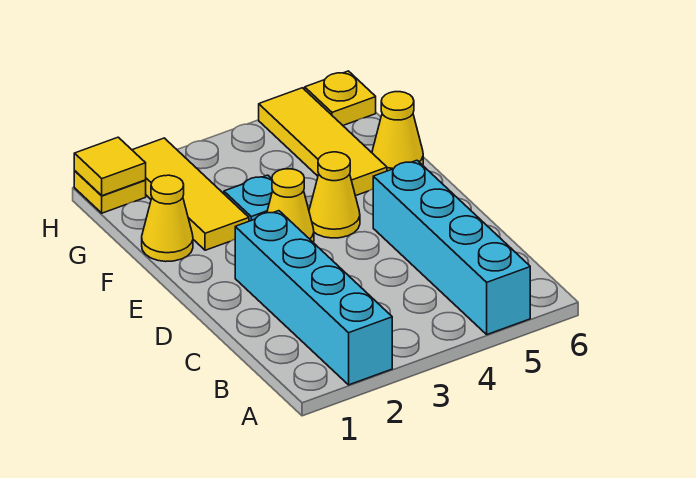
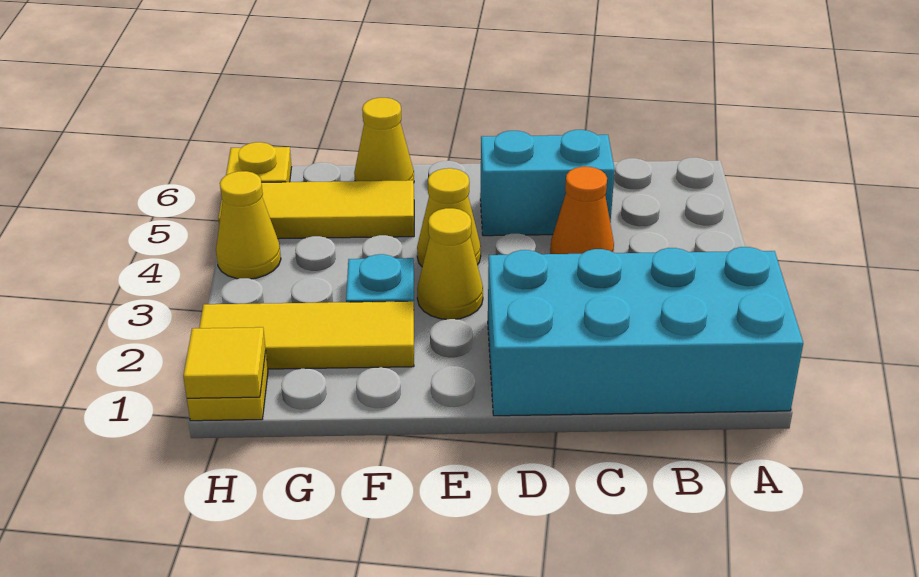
cyan brick A2:D2 level 1 -> cyan brick A1:D2 level 1
cyan brick A5:D5 level 1 -> cyan brick C5:D5 level 1
none -> orange cone C4 level 1
yellow cone F1 level 1 -> yellow cone H4 level 1

